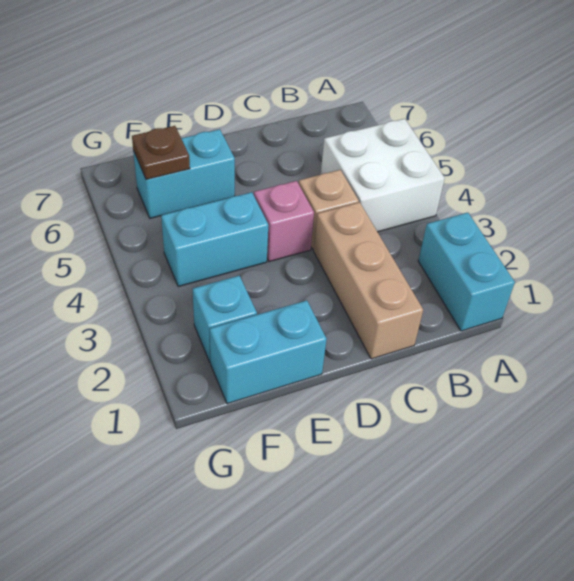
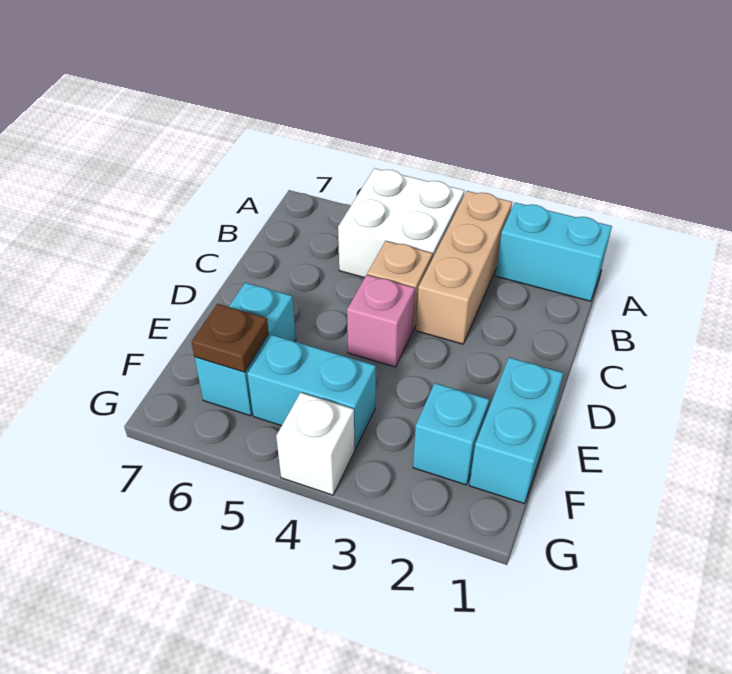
tan brick C1:C3 level 1 -> tan brick A3:C3 level 1
cyan brick E4:F4 level 1 -> cyan brick F4:F5 level 1
none -> white brick G4 level 1

